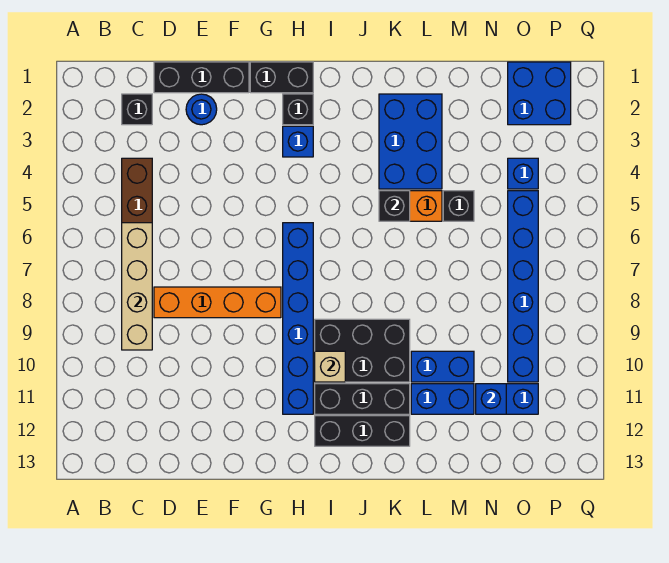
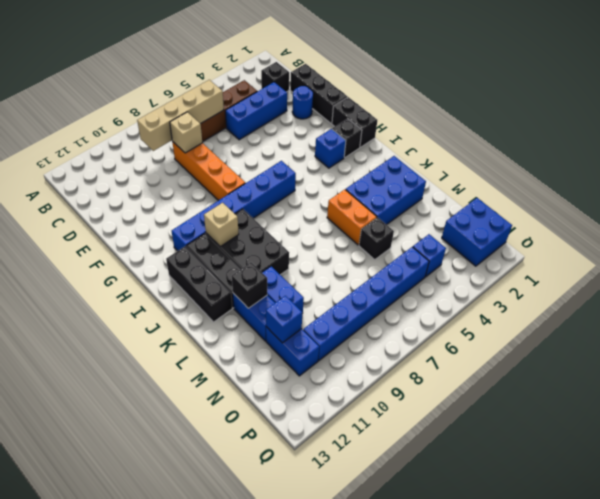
none -> blue brick D3:D5 level 1
none -> tan brick D8 level 2
black brick K5 level 2 -> black brick L11 level 2

